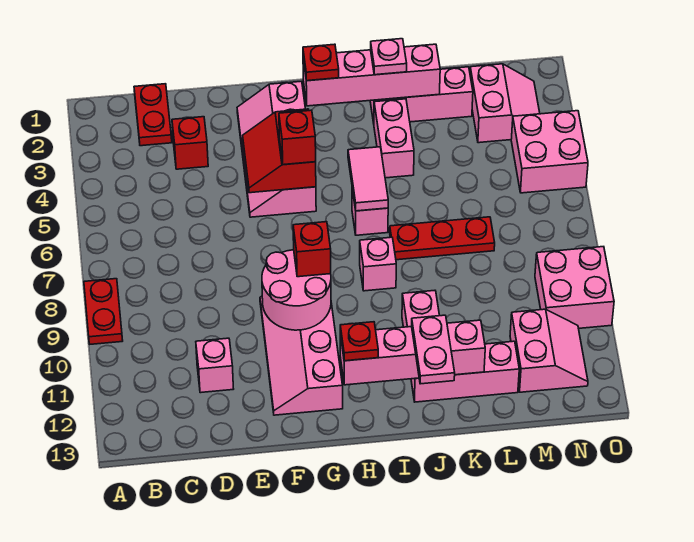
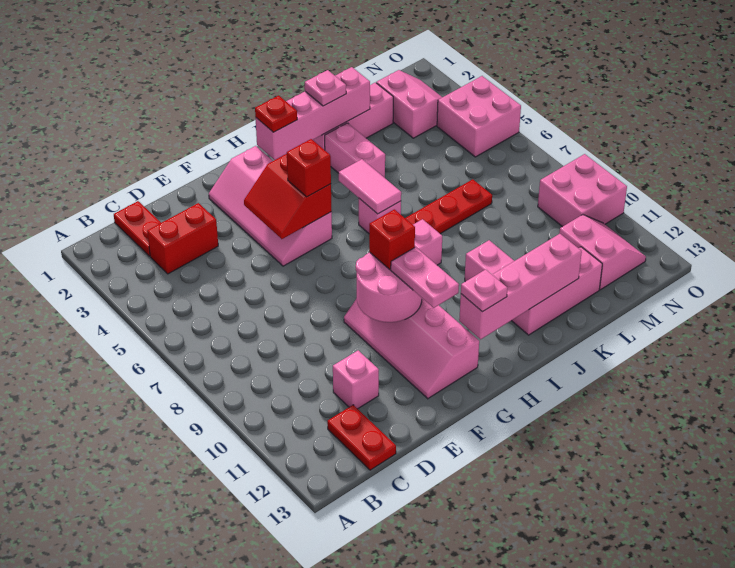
red plate A8:A9 level 1 -> red plate C12:C13 level 1
red brick D3 level 1 -> red brick C3:D3 level 1
red plate H12 level 3 -> pink plate H12 level 3
pink plate J12:J13 level 3 -> pink plate G10:G11 level 3

